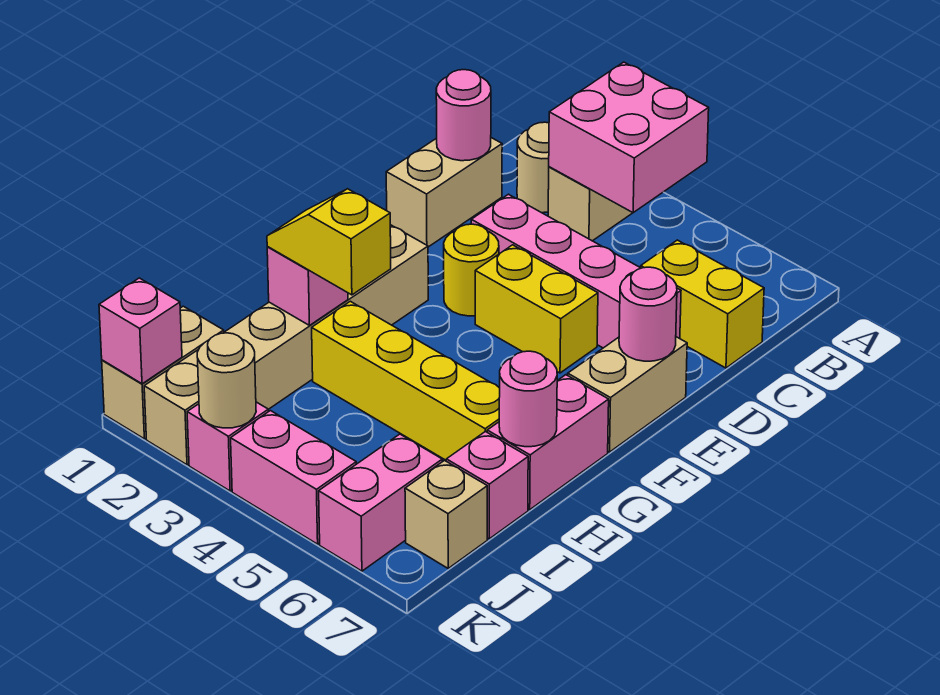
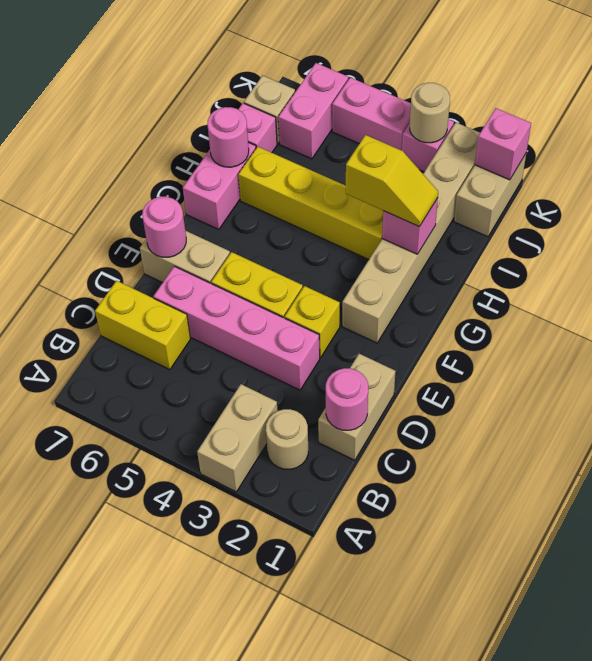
pink brick A3:B4 level 2 -> none
yellow round brick E3 level 1 -> yellow brick E3 level 1
tan brick E7:F7 level 1 -> tan brick E6:E7 level 1

